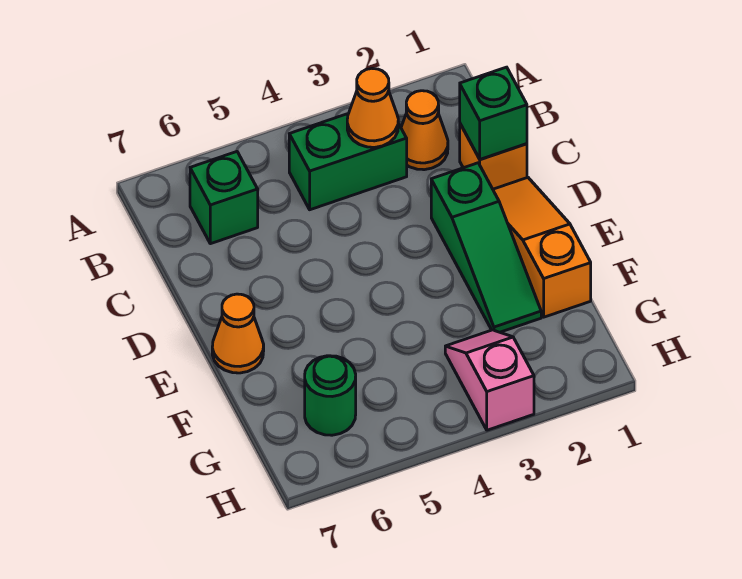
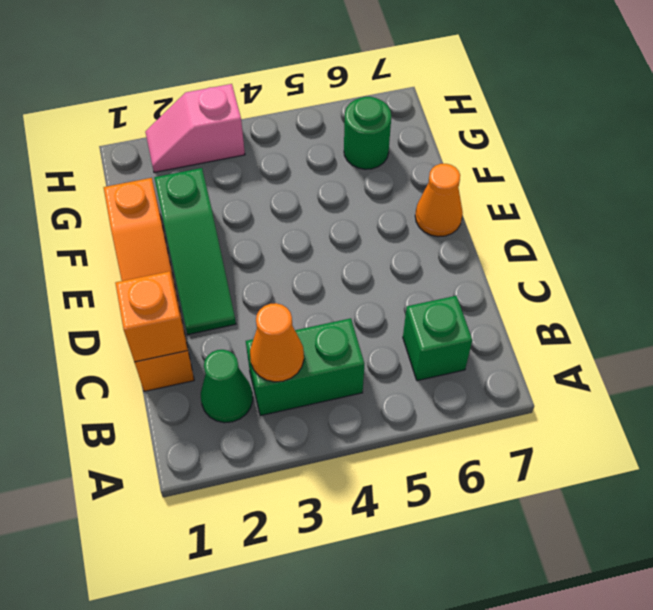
orange cone B2 level 1 -> green cone B2 level 1
green brick C1 level 2 -> orange brick C1 level 2
green slope D2:F2 level 1 top D -> green slope D2:F2 level 1 top F
pink slope G3:H3 level 1 top H -> pink slope H2:H3 level 1 top 3

